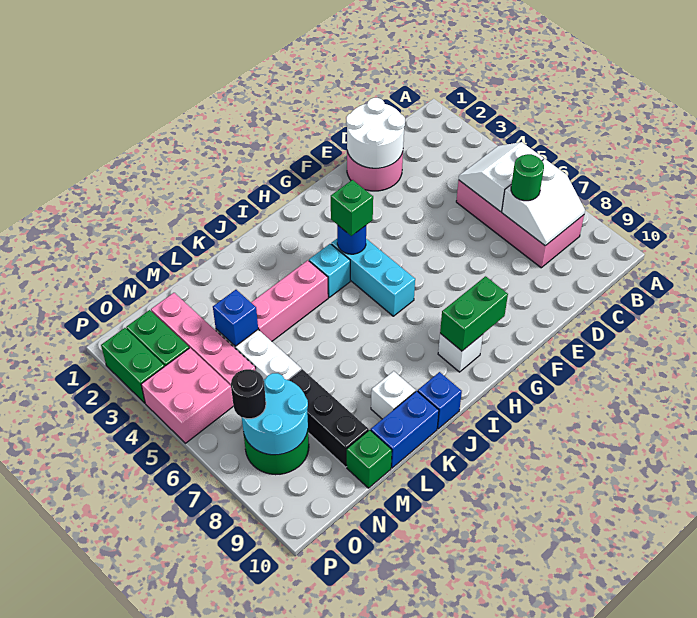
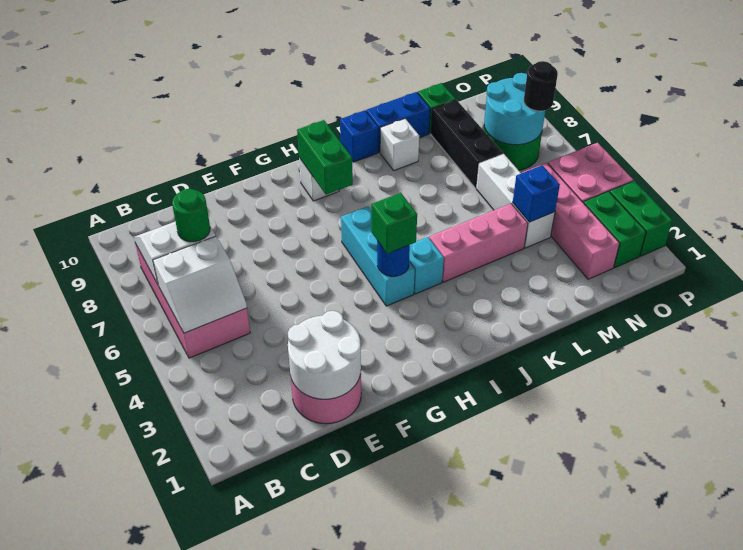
green brick G9:H9 level 2 -> green brick H8:H9 level 2

